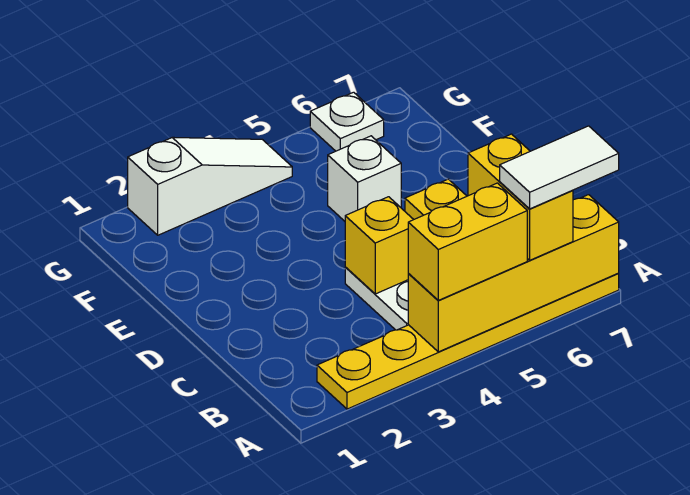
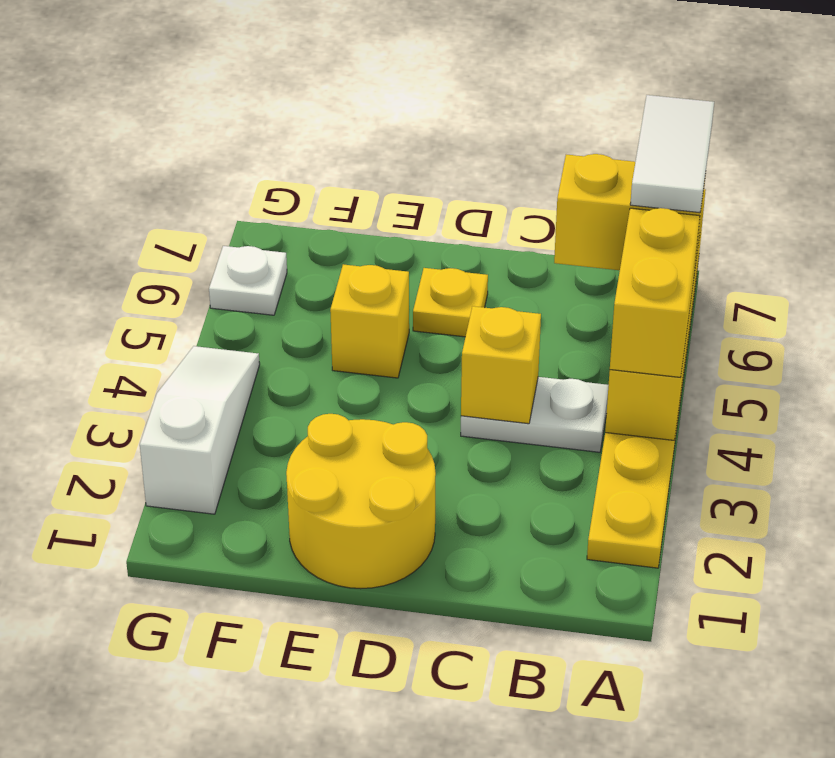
none -> yellow round brick D1:E2 level 1
white brick E5 level 1 -> yellow brick E5 level 1

